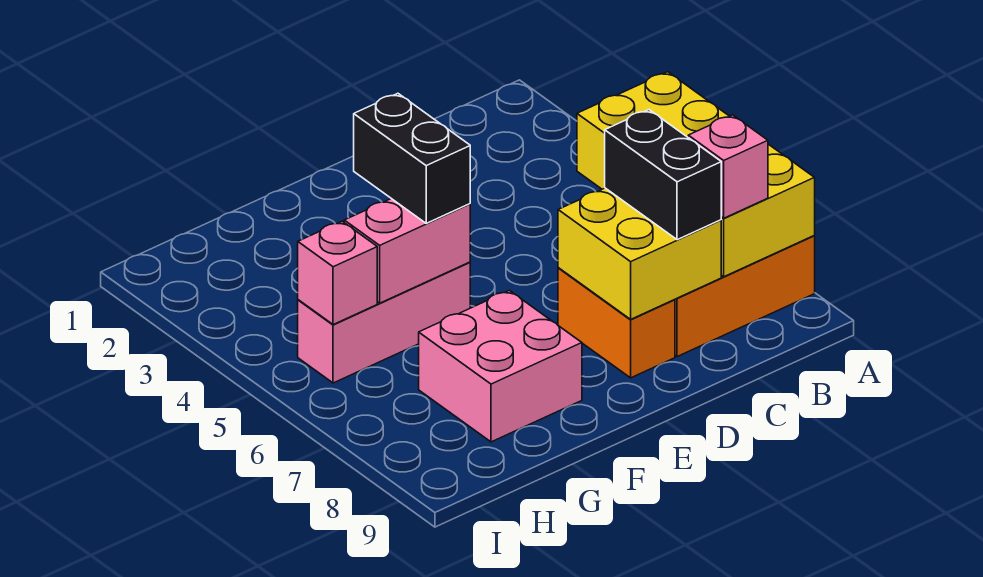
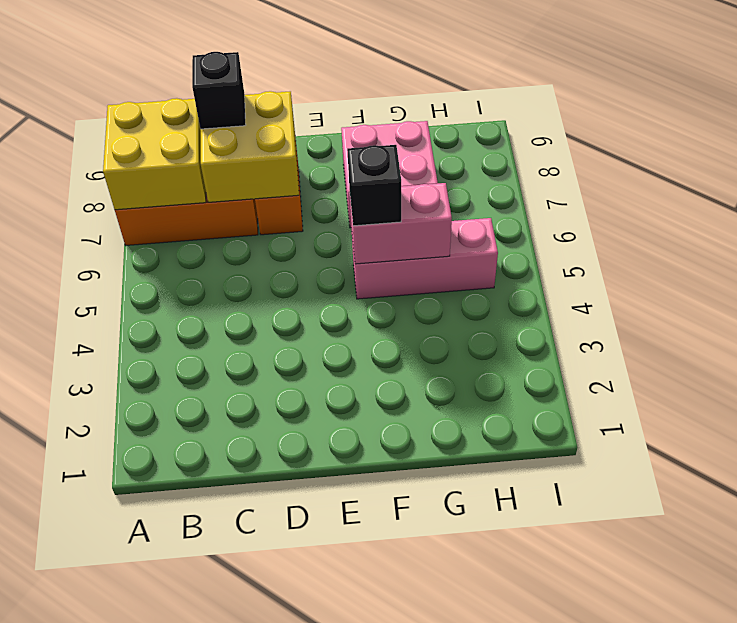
yellow brick A5:B8 level 2 -> yellow brick A7:B8 level 2
pink brick B8 level 3 -> none
black brick C7:C8 level 3 -> black brick C8 level 3
black brick F4:F5 level 3 -> black brick F5 level 3
pink brick H5 level 2 -> none

